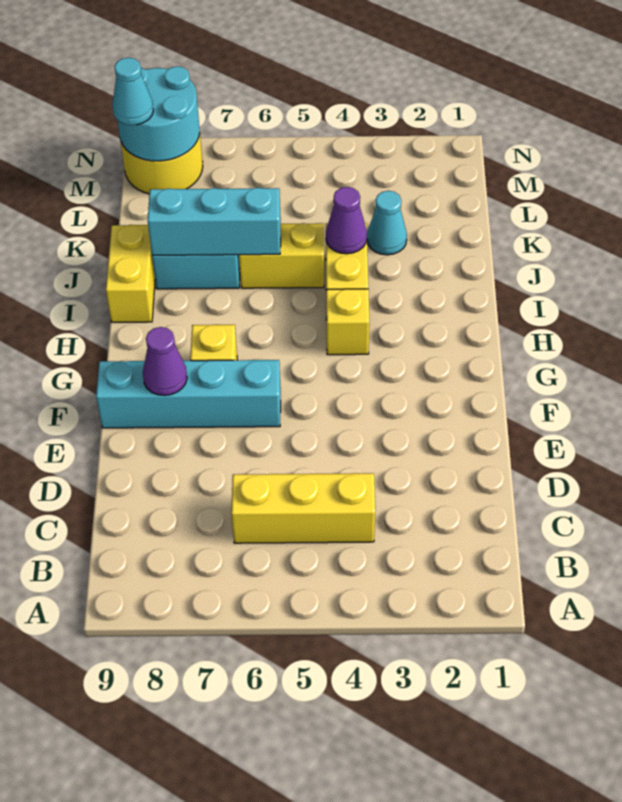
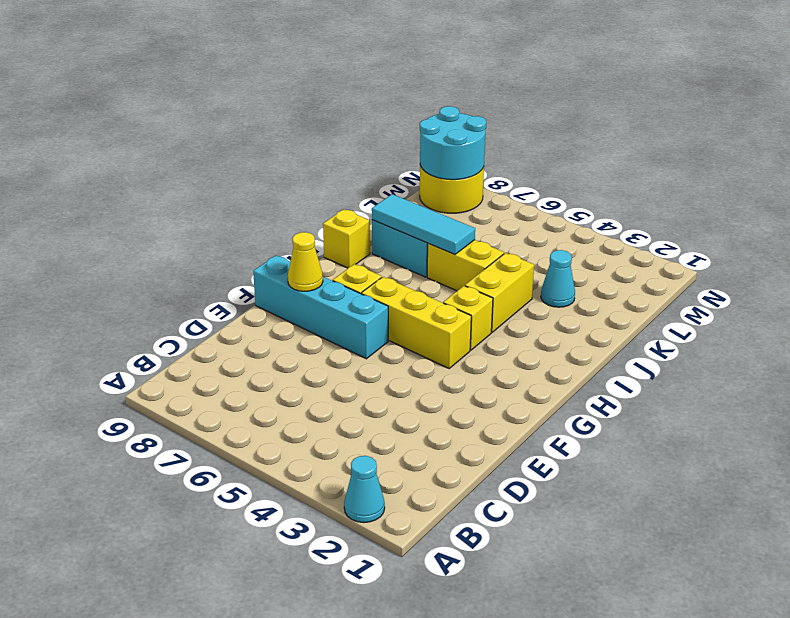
yellow brick C4:C6 level 1 -> yellow brick G4:G6 level 1
purple cone F8 level 2 -> yellow cone F8 level 2
yellow brick I9:J9 level 1 -> yellow brick I9 level 1
purple cone J4 level 2 -> none
cyan brick J6:J8 level 2 -> cyan tile J6:J8 level 2
cyan cone M9 level 3 -> cyan cone A2 level 1

